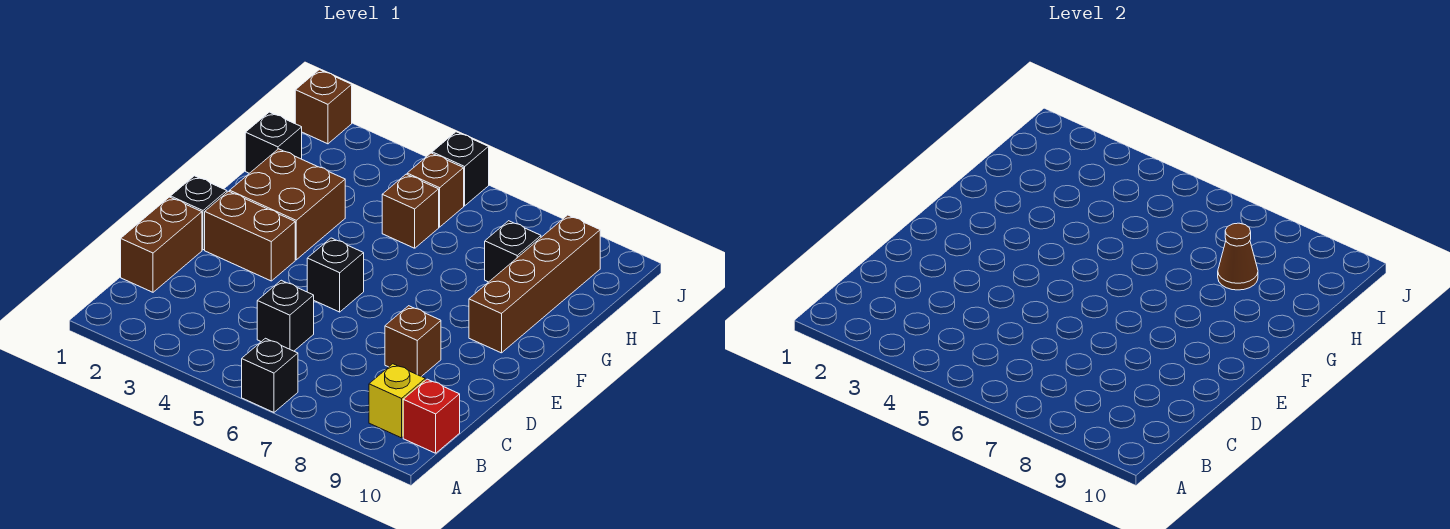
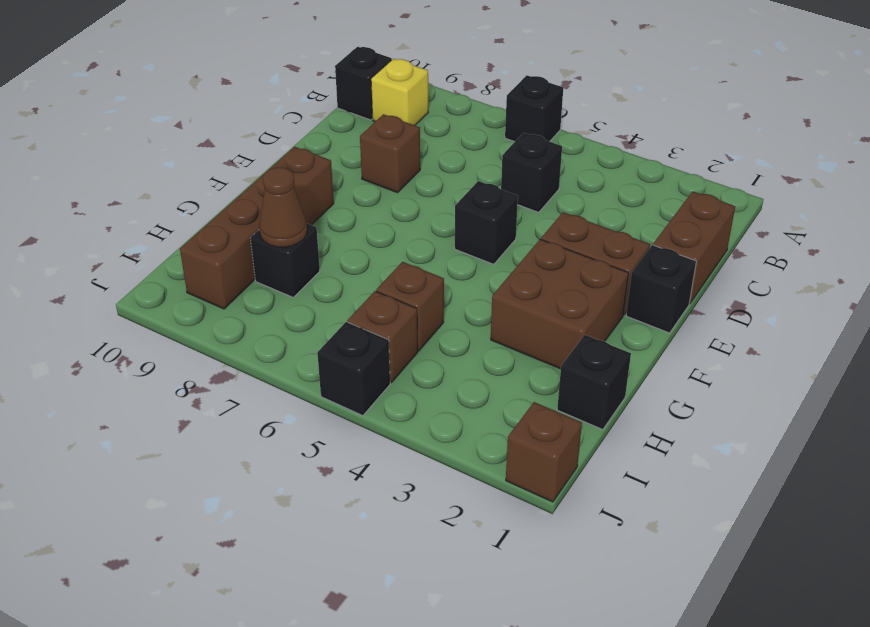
red brick B10 level 1 -> black brick B10 level 1

